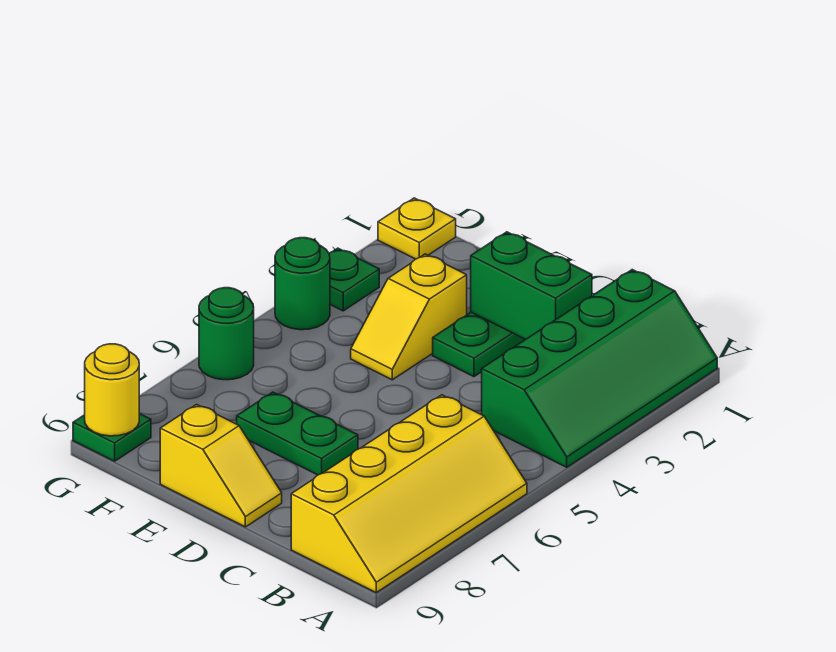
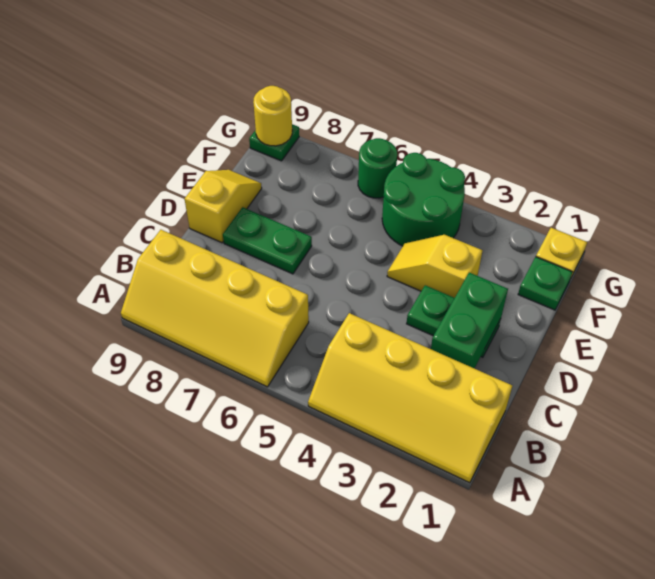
green slope A1:B4 level 1 top B -> yellow slope A1:B4 level 1 top B
green plate D7:E7 level 1 -> green plate D7:D8 level 1
yellow slope D9:E9 level 1 top E -> yellow slope D9:E9 level 1 top D
green plate G3 level 1 -> green plate F1 level 1
green round brick G4 level 1 -> green round brick F4:G5 level 1

